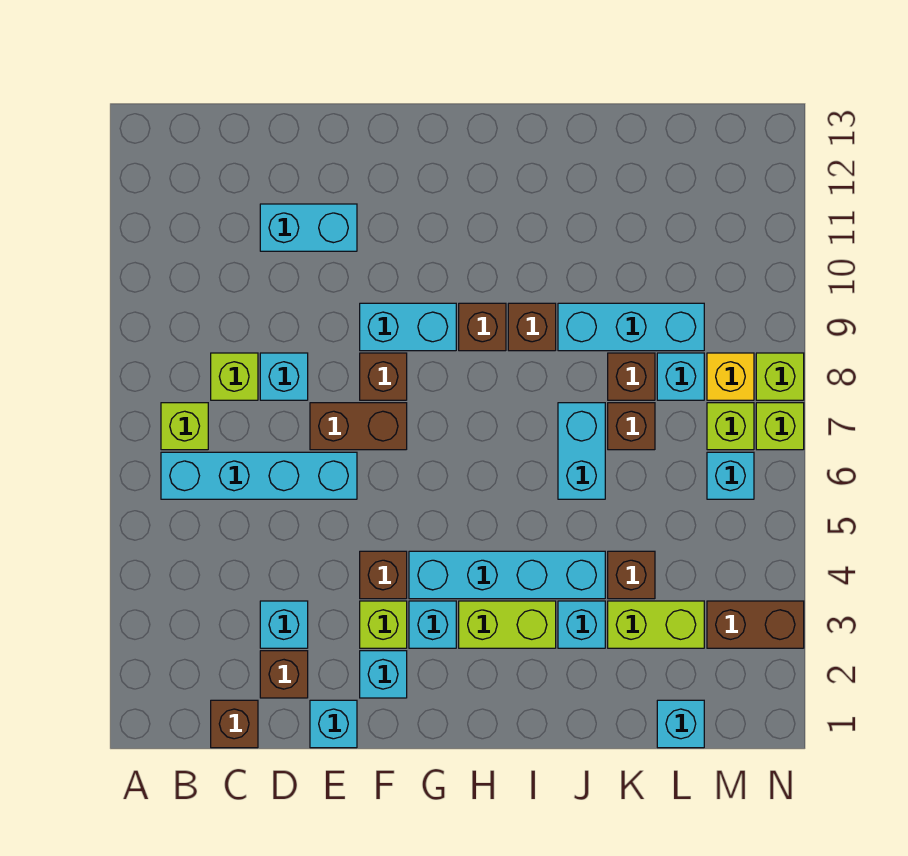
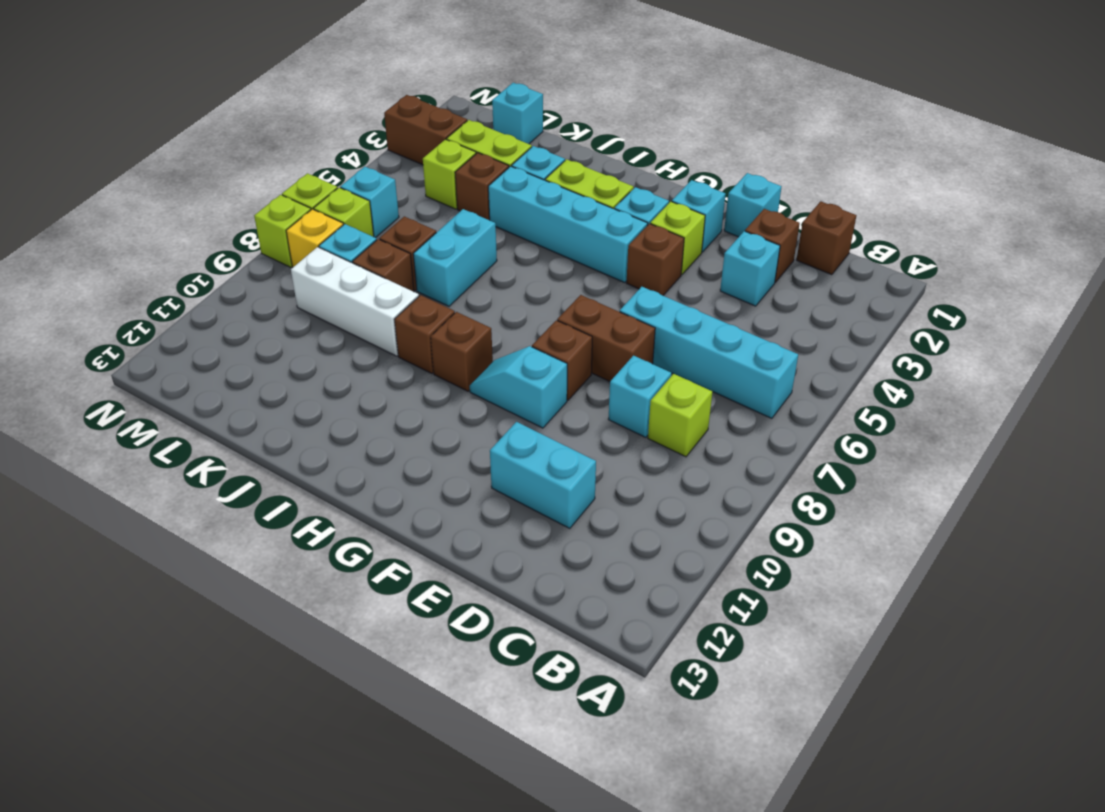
lime brick B7 level 1 -> lime brick L4 level 1
cyan brick F9:G9 level 1 -> cyan slope F9:G9 level 1 top F
cyan brick J9:L9 level 1 -> white brick J9:L9 level 1

